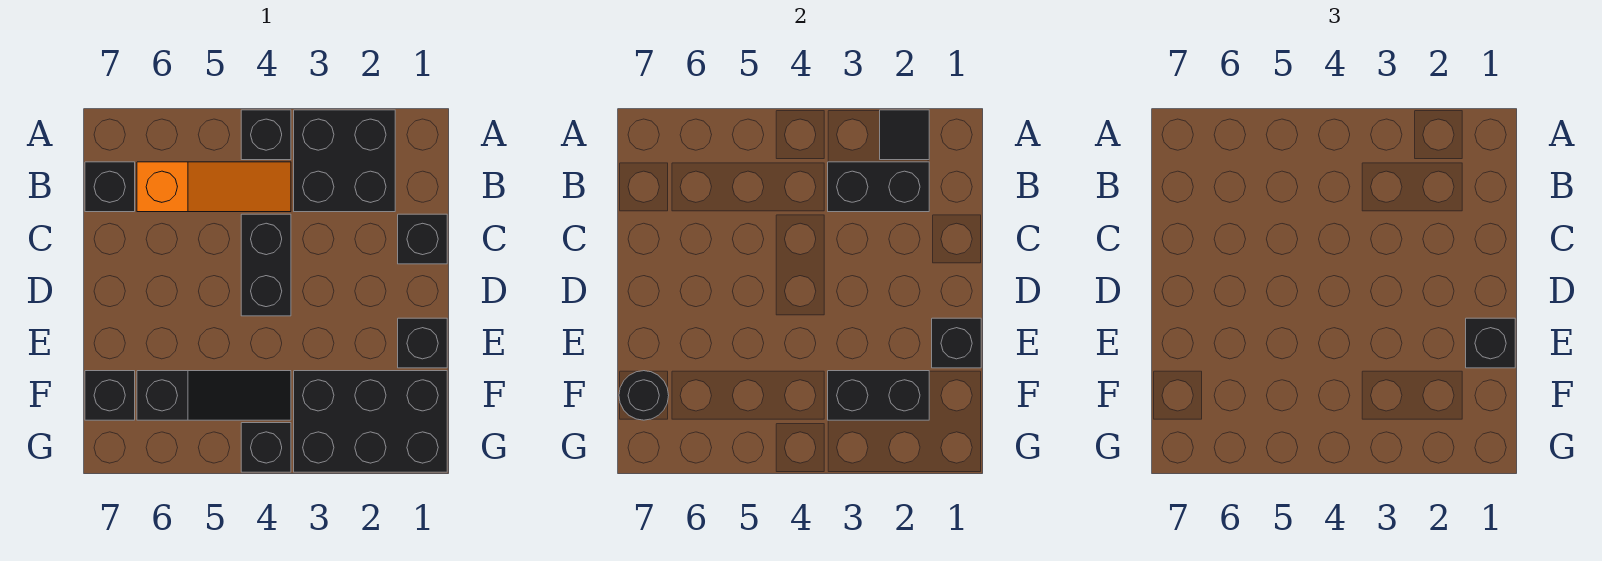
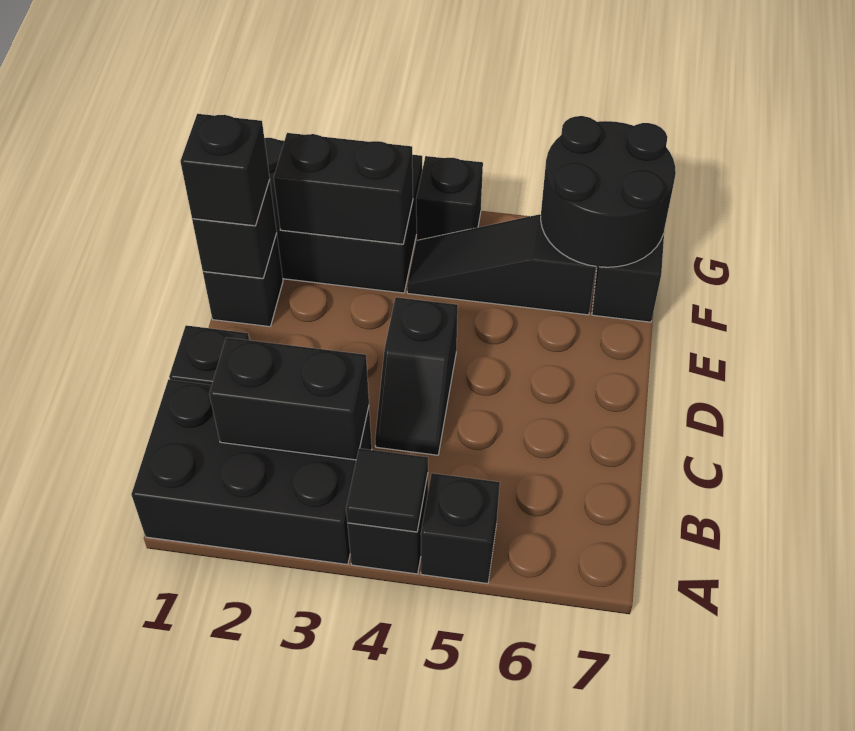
black brick A2:B3 level 1 -> black brick A1:B3 level 1
black tile A2 level 2 -> black tile A4 level 2
orange slope B4:B6 level 1 top 6 -> none
black brick B7 level 1 -> black brick A5 level 1
black brick C4:D4 level 1 -> black slope C4:D4 level 1 top D
black round brick F7 level 2 -> black round brick F6:G7 level 2

